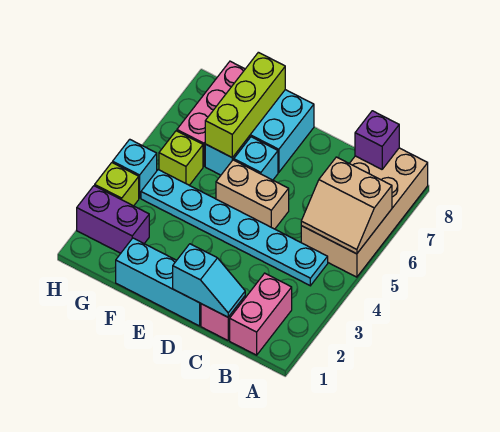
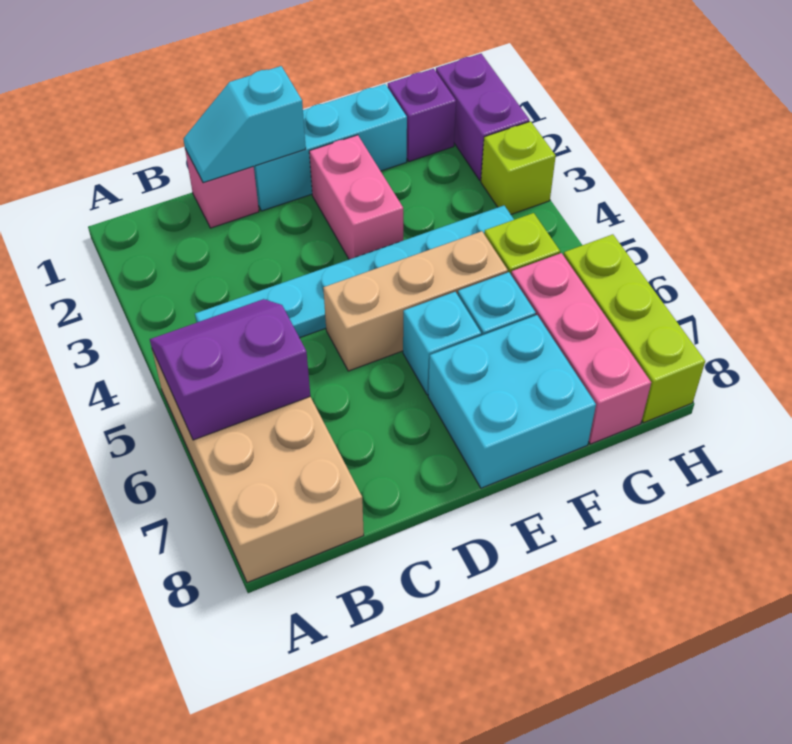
tan slope A5:B6 level 2 top 6 -> purple slope A5:B6 level 2 top 6
pink brick B1:B2 level 1 -> pink brick E2:E3 level 1
purple brick B8 level 2 -> purple brick G1 level 1
tan brick D5:E5 level 1 -> tan brick D5:F5 level 1
lime brick F6:F8 level 2 -> lime brick H6:H8 level 1
purple brick G2:H2 level 1 -> purple brick H1:H2 level 1
cyan brick H4 level 1 -> none

